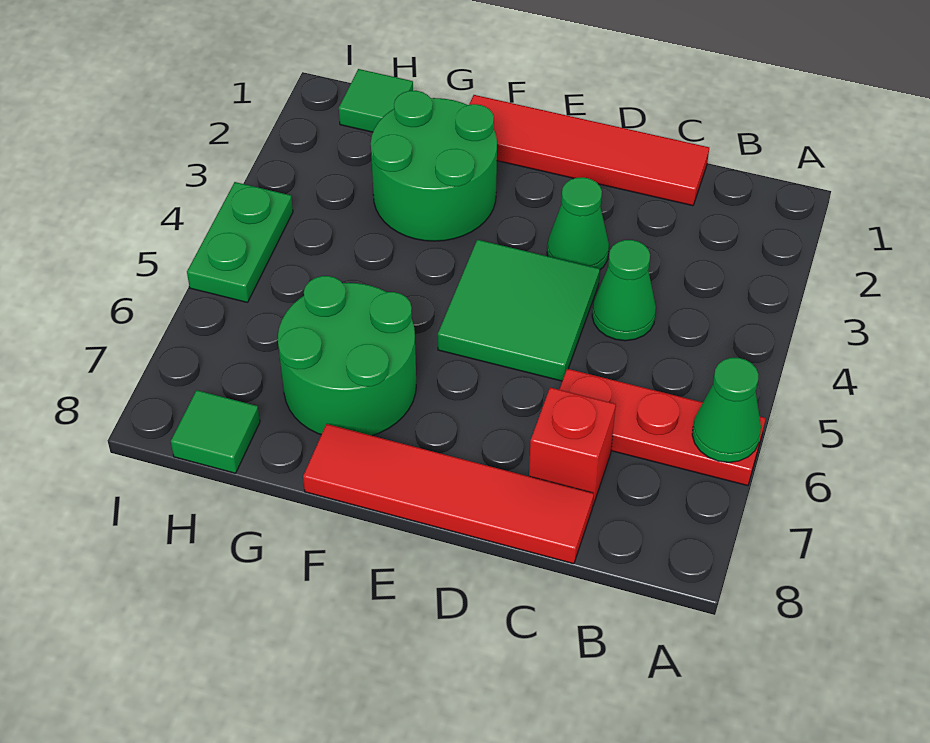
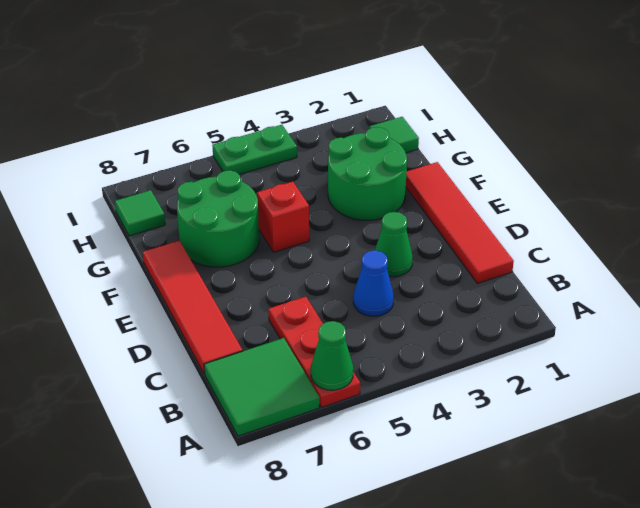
green cone C4 level 1 -> blue cone C4 level 1
red brick C7 level 1 -> red brick F5 level 1
green tile D4:E5 level 1 -> green tile A7:B8 level 1

